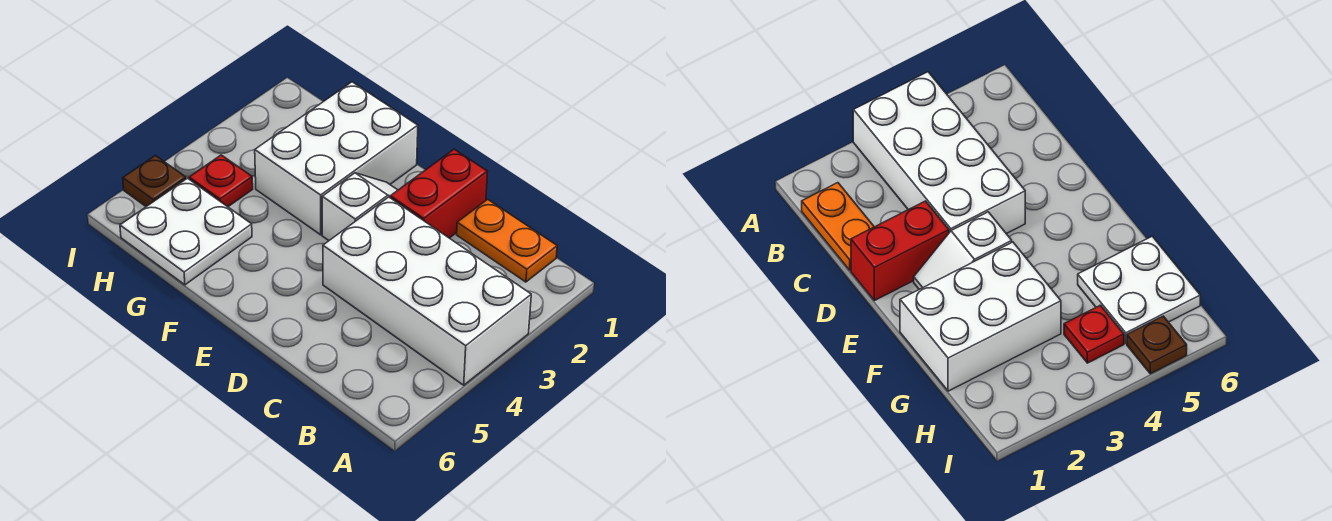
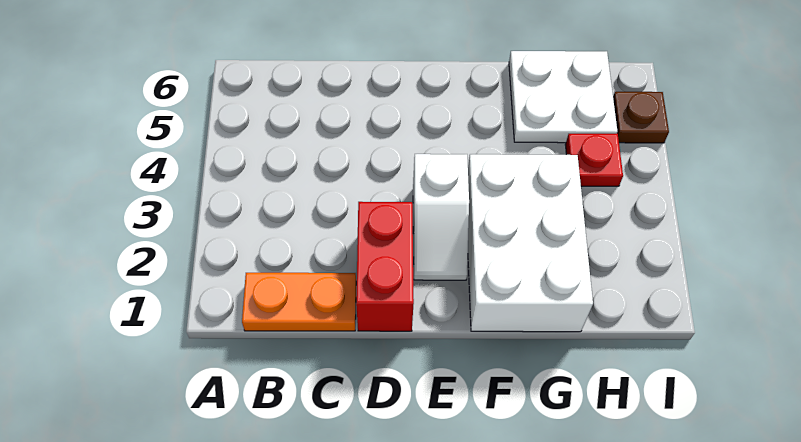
white brick A3:D4 level 1 -> none

